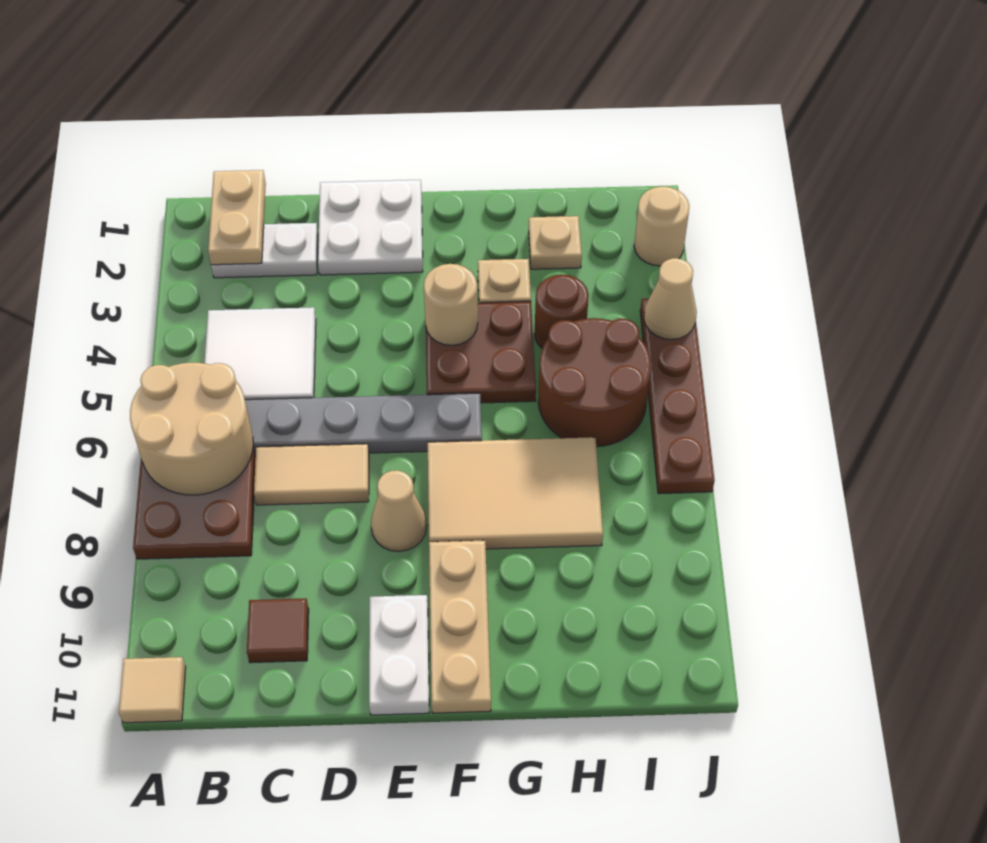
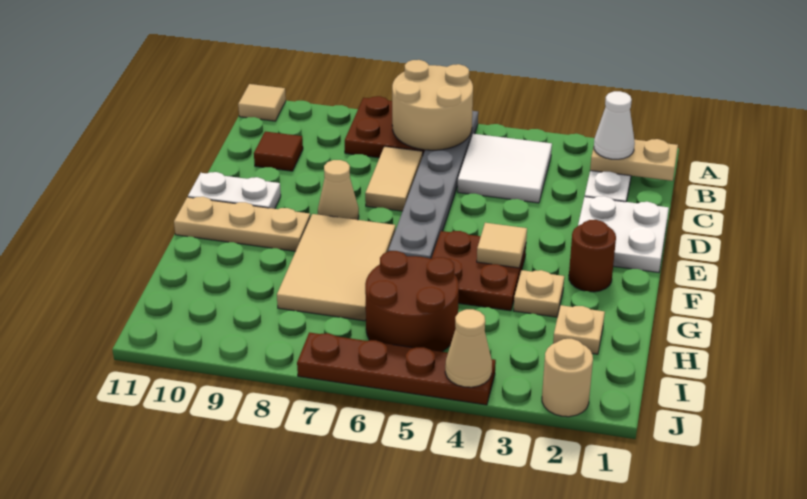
none -> white cone B2 level 3
tan round brick F4 level 2 -> tan tile F4 level 2
brown round brick H4 level 1 -> brown round brick F2 level 1

